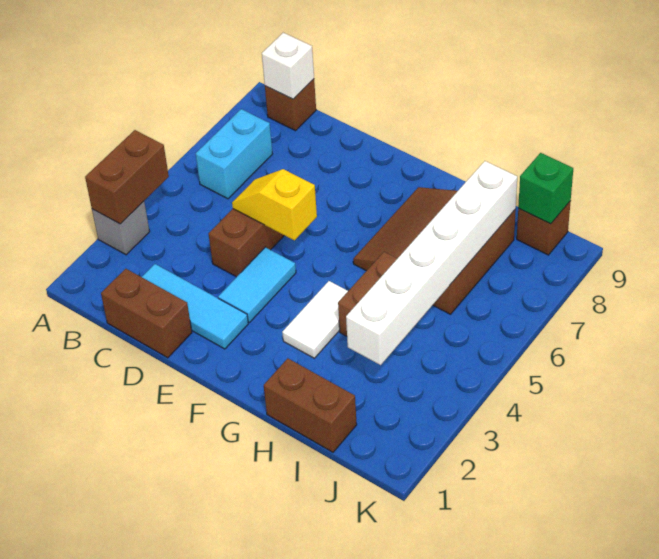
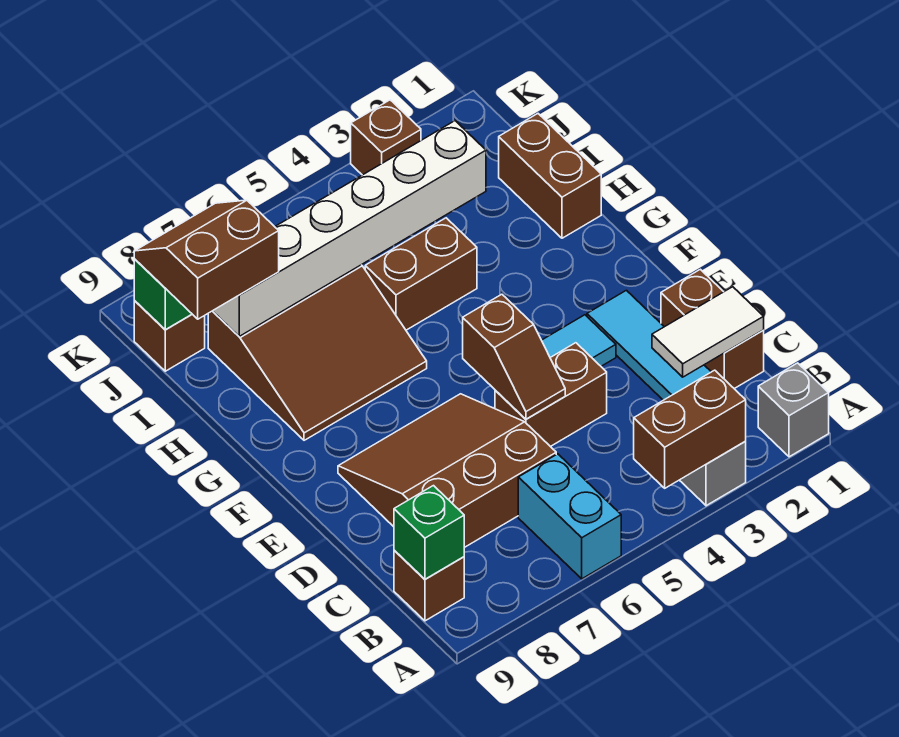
none -> grey brick A1 level 1
cyan brick B6:B7 level 1 -> cyan brick A6:B6 level 1
white brick B9 level 2 -> green brick B9 level 2
none -> brown slope C6:E8 level 1 top C
yellow slope D5:E5 level 2 top E -> brown slope D5:E5 level 2 top E
white tile G3:G4 level 1 -> white tile C1:C2 level 2
none -> brown slope I8:J9 level 3 top I
none -> brown brick K3 level 1

